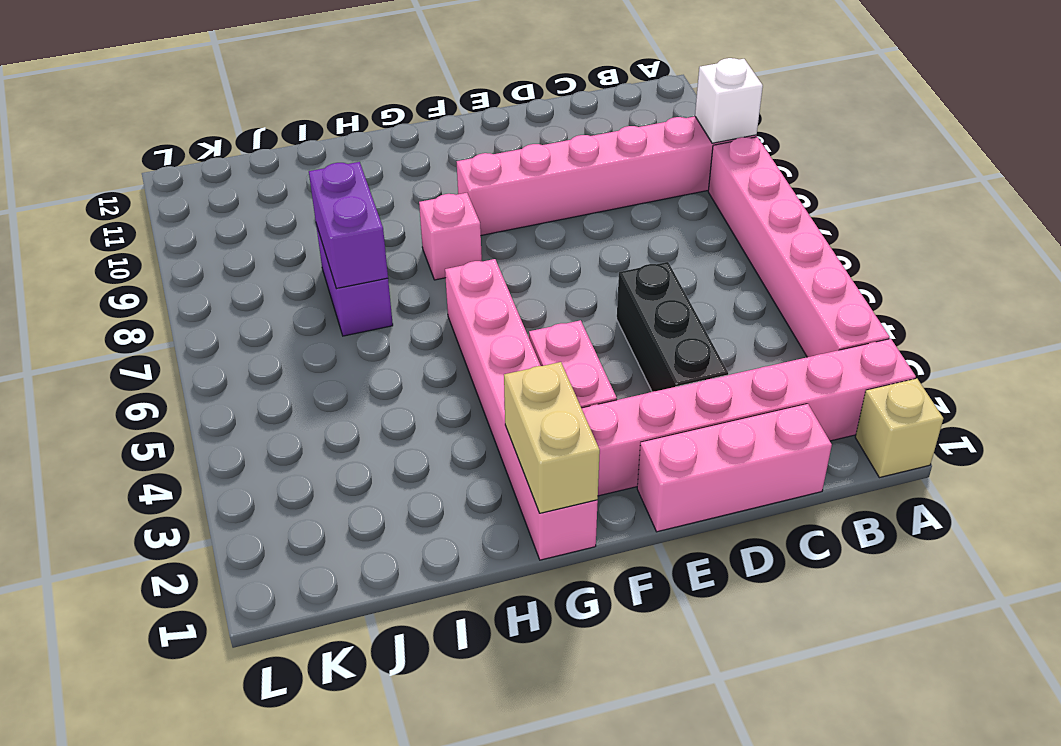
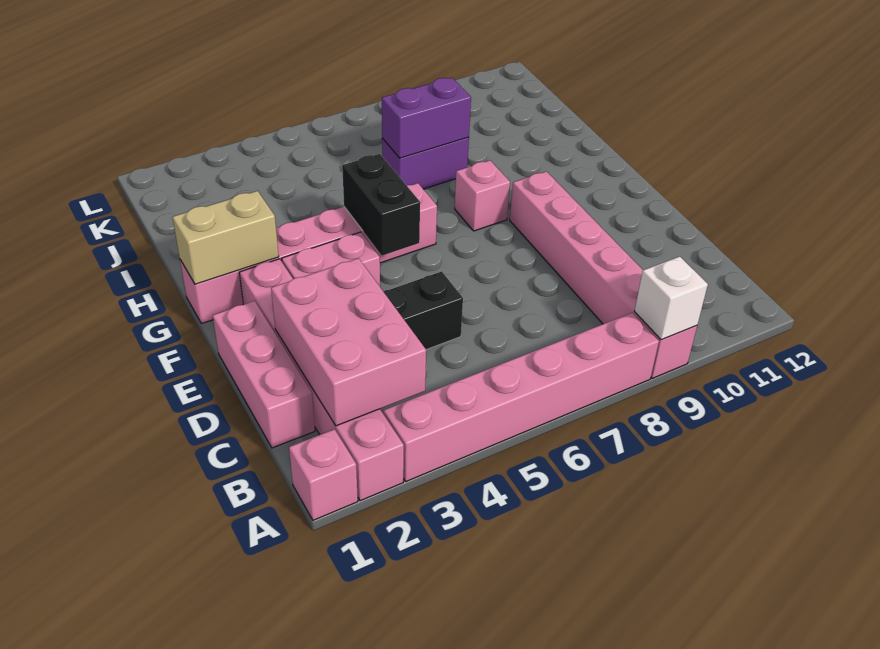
tan brick A1 level 1 -> pink brick A1 level 1
none -> pink brick B2:D3 level 2
none -> black brick F5:G5 level 2

